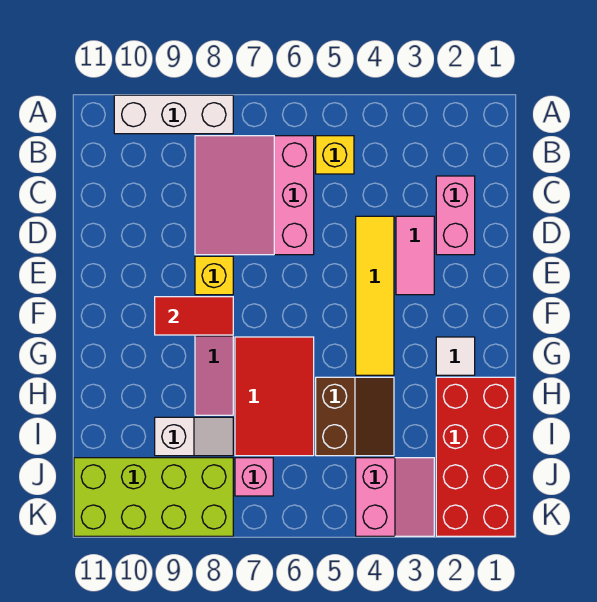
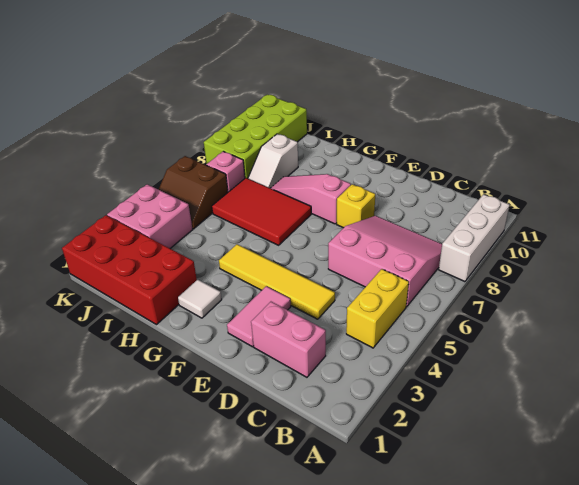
yellow brick B5 level 1 -> yellow brick B4:B5 level 1
pink tile D3:E3 level 1 -> pink tile E2:E3 level 1
red tile F8:F9 level 2 -> none
brown slope H4:I5 level 1 top 5 -> brown slope J5:K6 level 1 top 6
pink slope J3:K4 level 1 top 4 -> pink brick J3:K4 level 1

